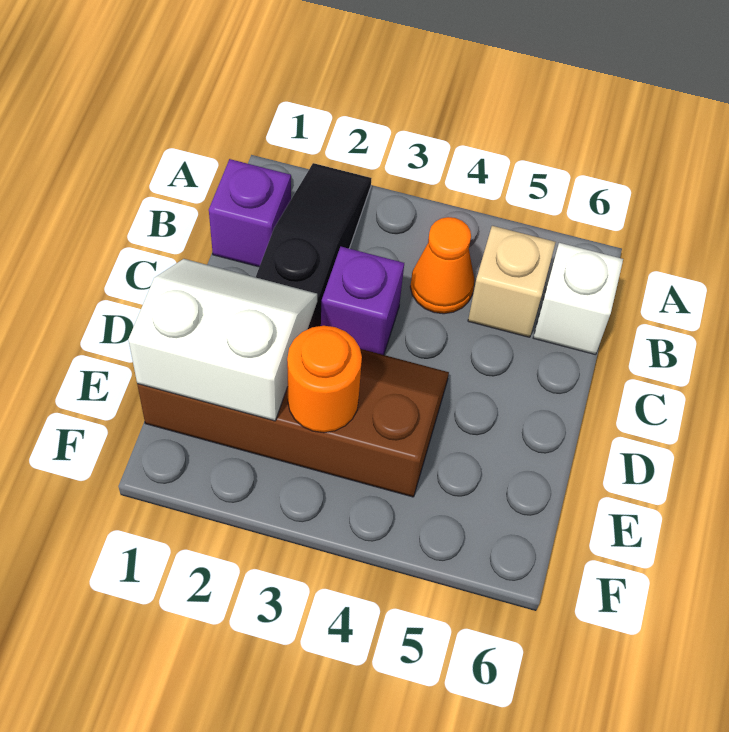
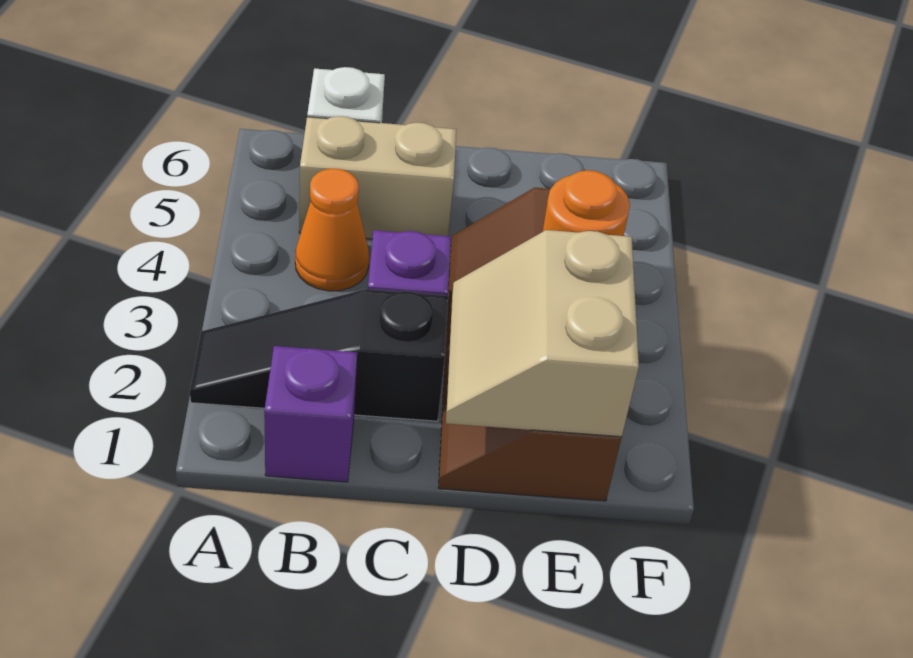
tan brick B5 level 1 -> tan brick B5:C5 level 1
white slope D1:E2 level 2 top E -> tan slope D1:E2 level 2 top E

